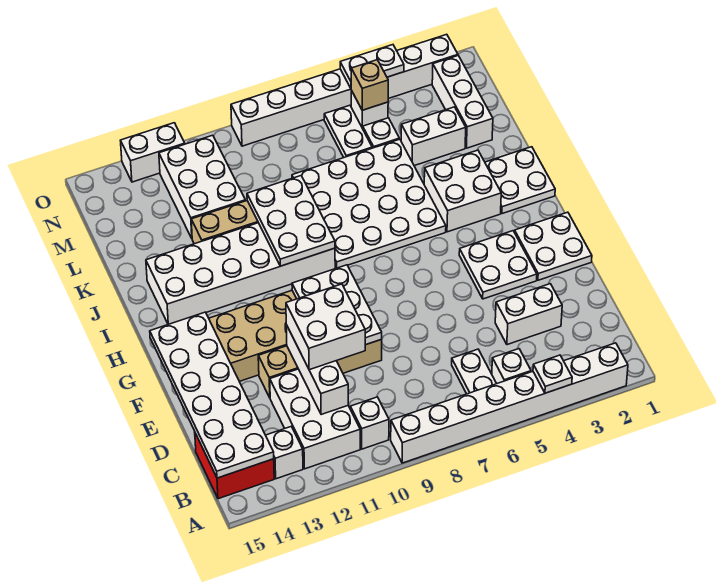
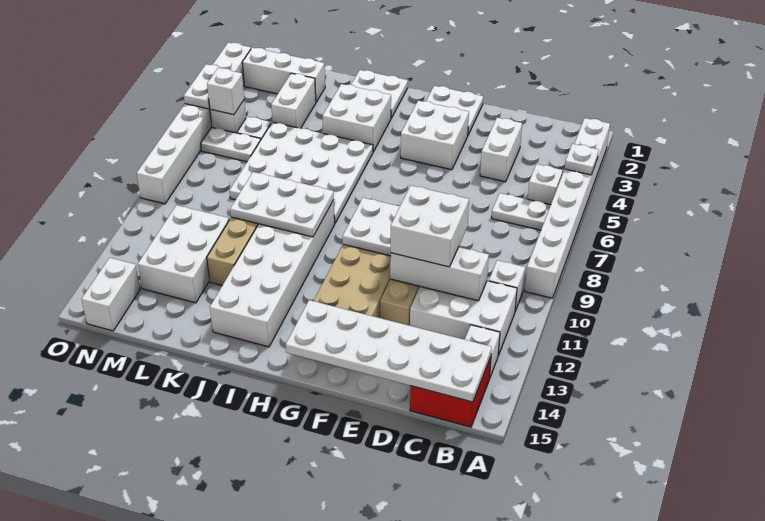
white plate F3:G4 level 1 -> white brick F3:G4 level 1
white brick L11:N12 level 1 -> white brick L11:M13 level 1
tan brick N5 level 2 -> white brick N5 level 2
white brick O12:O13 level 1 -> white brick N14:N15 level 1

